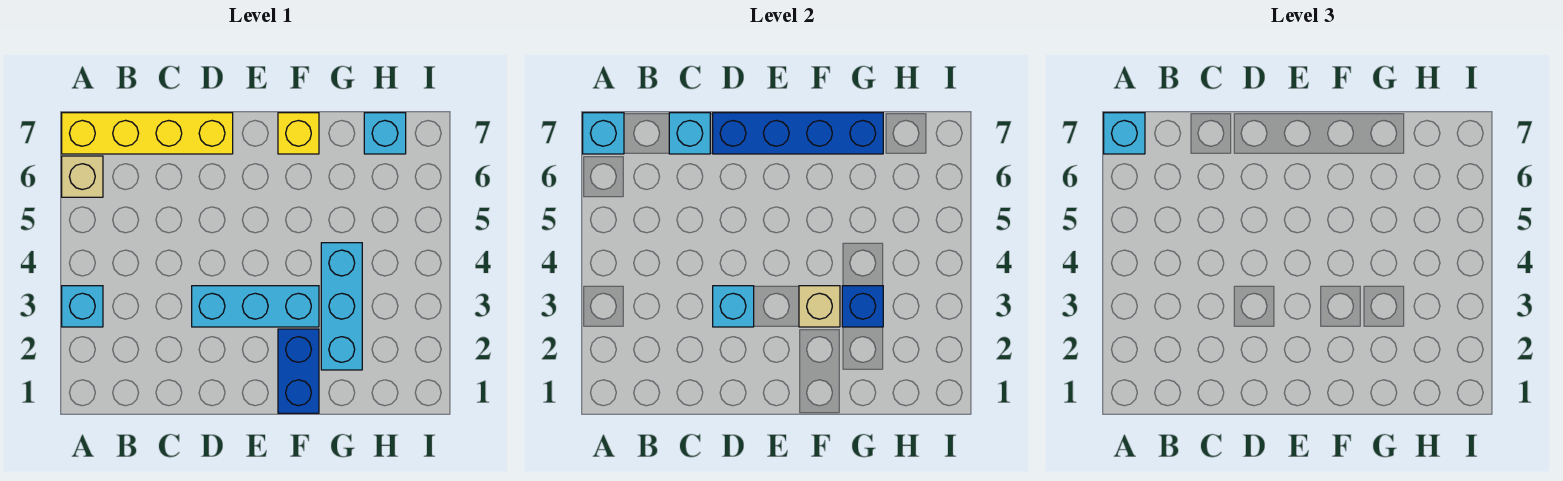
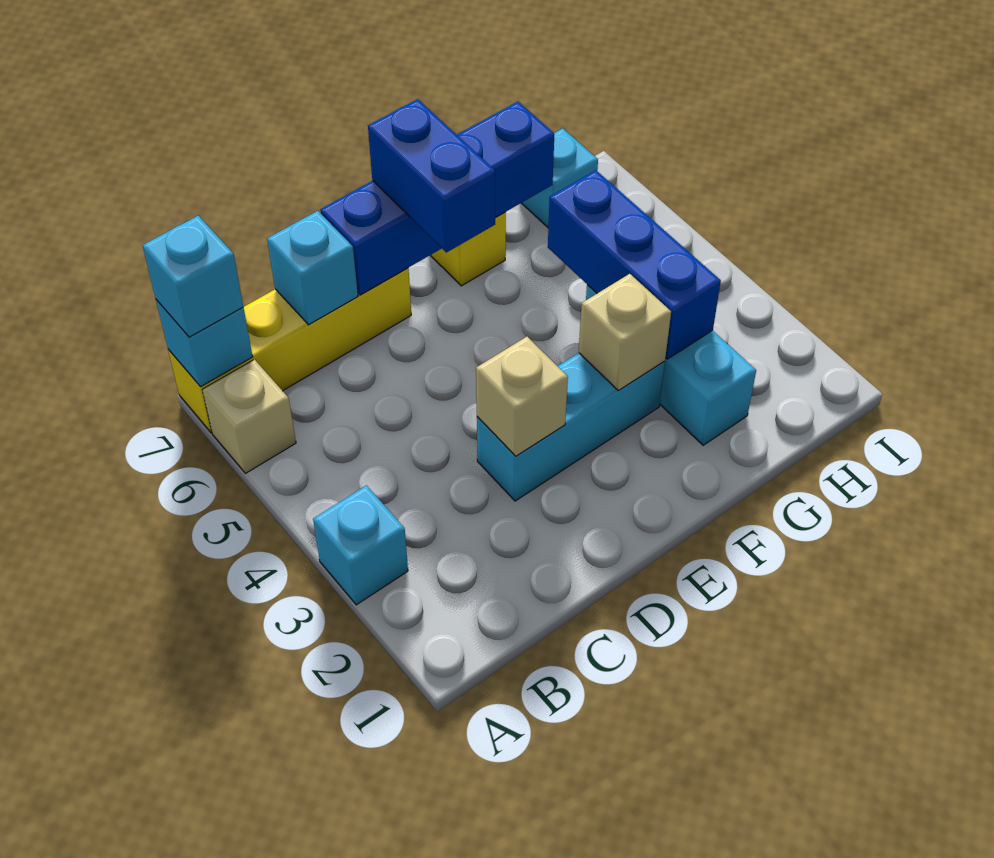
cyan brick D3 level 2 -> tan brick D3 level 2
blue brick F1:F2 level 1 -> blue brick E6:E7 level 3
blue brick G3 level 2 -> blue brick G3:G5 level 2

